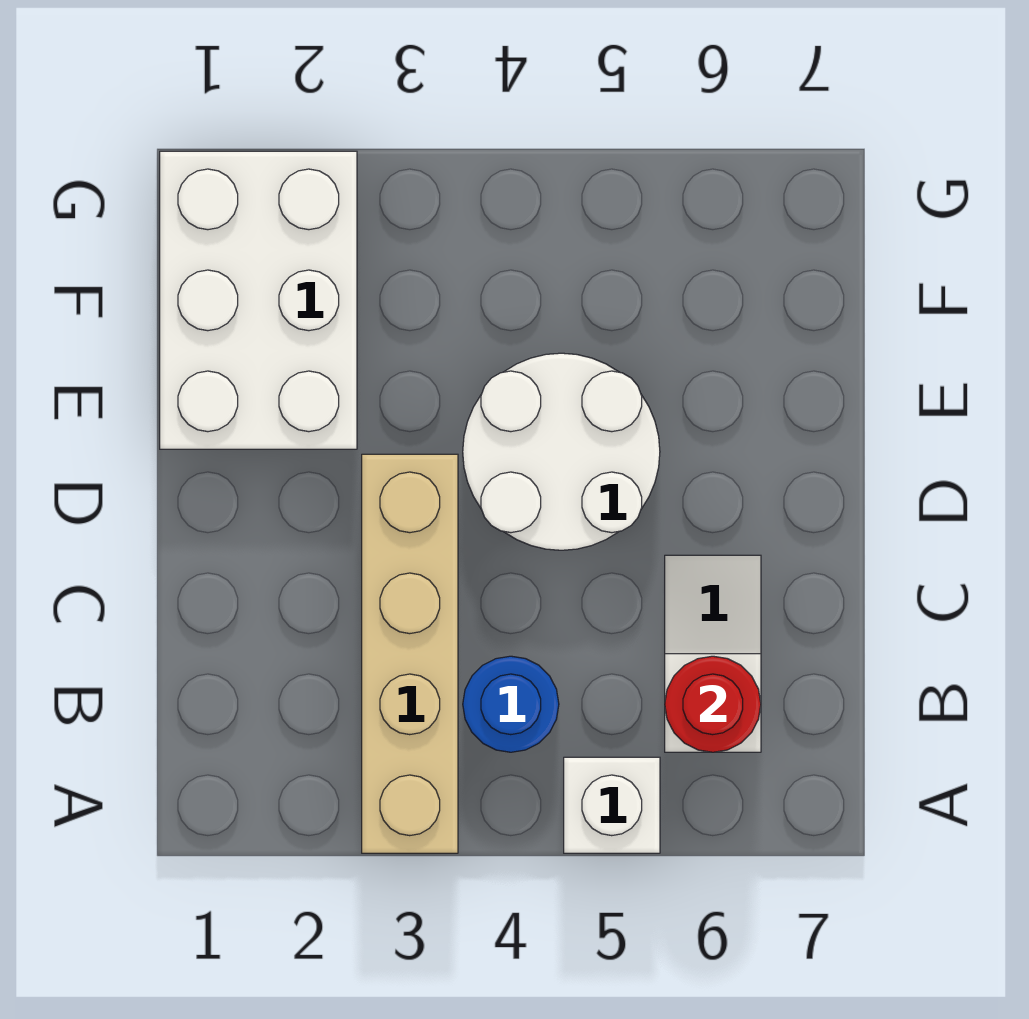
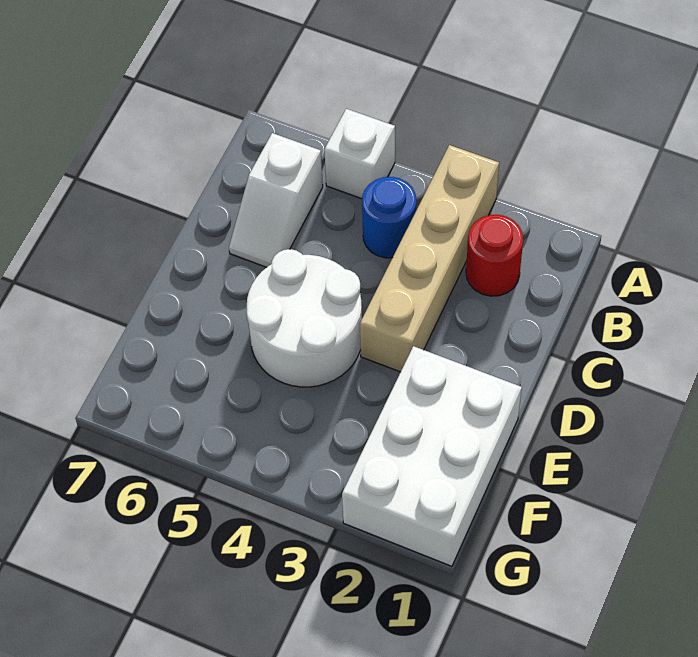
red round brick B6 level 2 -> red round brick B2 level 1

